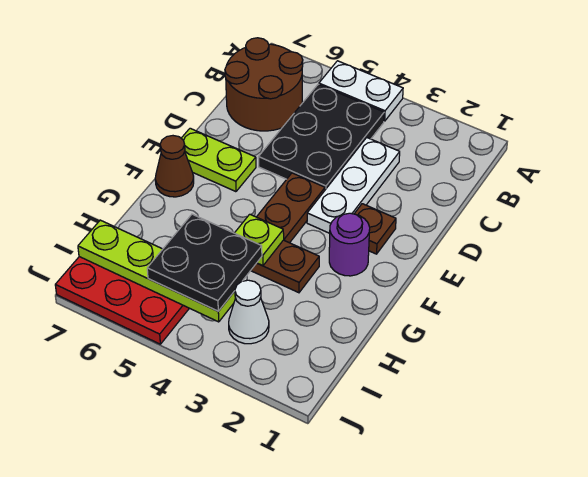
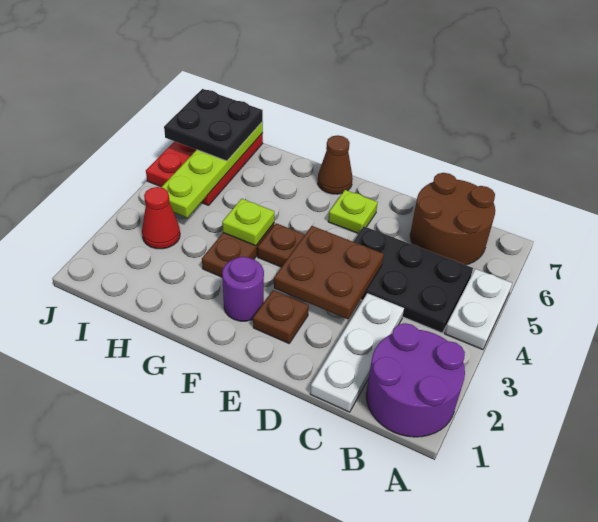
none -> purple round brick A1:B2 level 1
white plate C3:E3 level 1 -> white plate C1:C3 level 1
none -> brown plate D3:E4 level 2
lime plate E6:E7 level 1 -> lime plate E6 level 1
black plate H4:I5 level 3 -> black plate I6:J7 level 3
white cone I3 level 1 -> red cone I3 level 1

